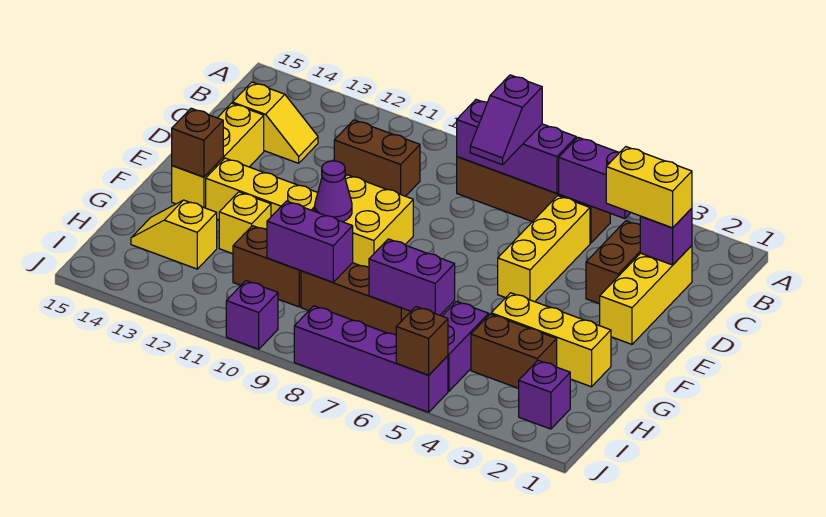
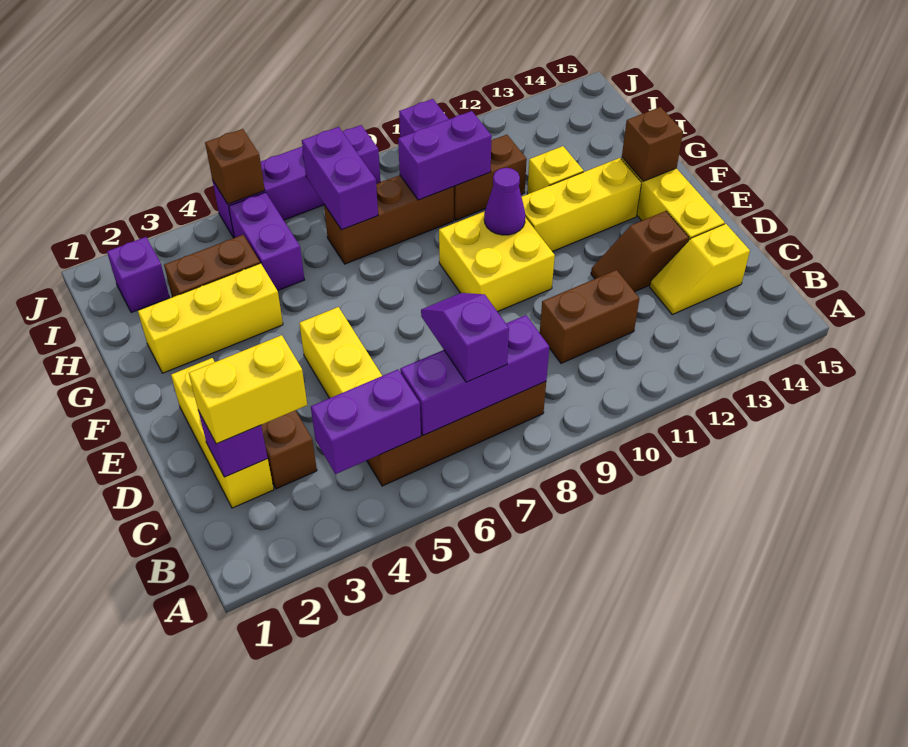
none -> brown slope D12:D13 level 1 top 13
purple brick H6:H7 level 2 -> purple brick H7:I7 level 2
yellow slope H13:H14 level 1 top 13 -> none

